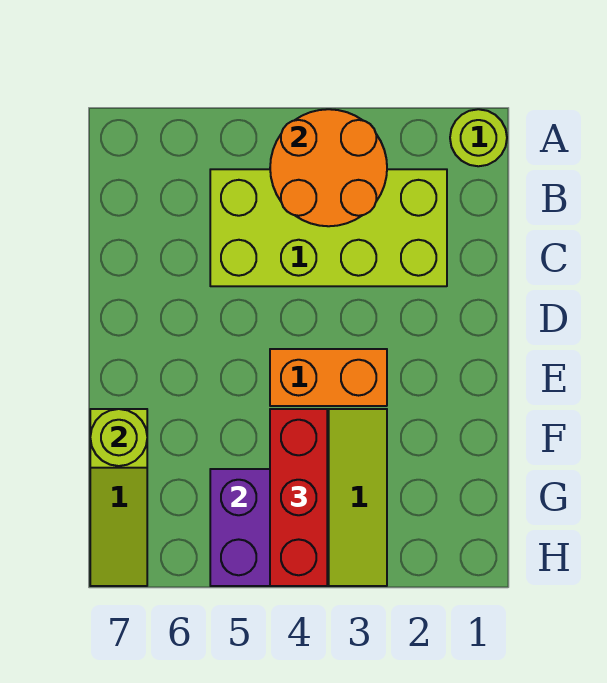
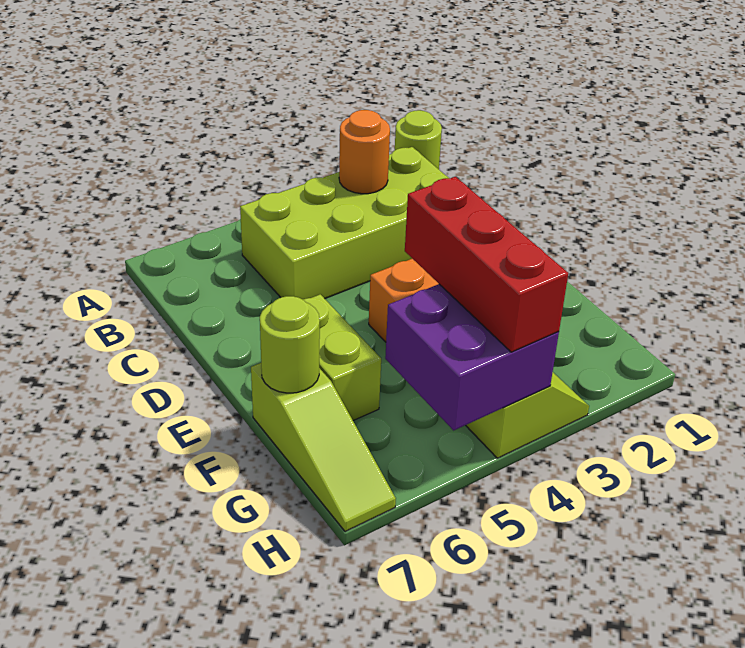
orange round brick A3:B4 level 2 -> orange round brick B3 level 2
none -> lime brick E6:F6 level 1

